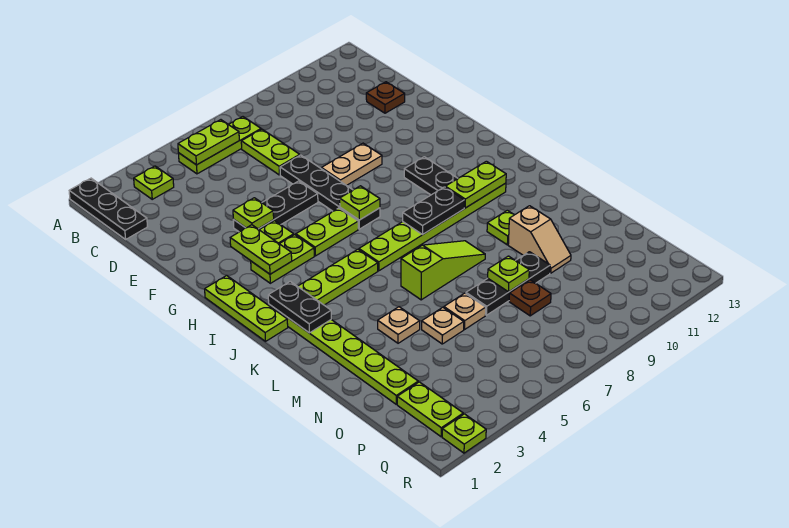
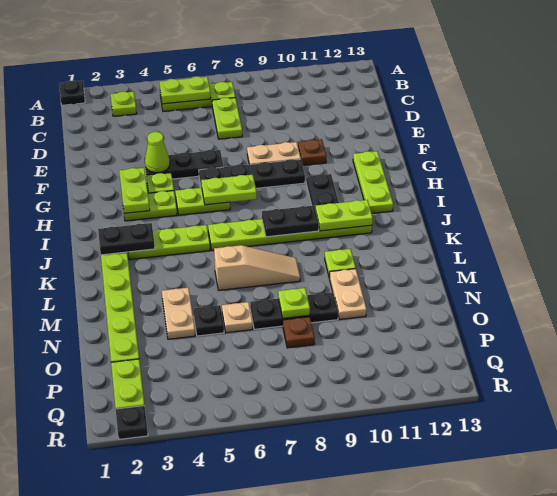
black plate A1:C1 level 1 -> black plate A1 level 1
brown plate D12 level 1 -> brown plate F10 level 1
black plate E7:H7 level 1 -> black plate G6:G9 level 1
lime plate F4 level 2 -> lime cone F4 level 2
lime plate H1:J1 level 1 -> lime plate G12:I12 level 1
lime plate H7 level 2 -> lime plate H6:H7 level 2
black plate J2:K2 level 2 -> black plate J2:J3 level 2
lime slope L6:L8 level 1 top 6 -> tan slope L6:L8 level 1 top 6
tan plate M4 level 1 -> tan plate M4:N4 level 1
tan slope M10:N10 level 1 top M -> tan plate M10:N10 level 1
tan plate N5 level 1 -> black plate N5 level 1
lime plate R2 level 1 -> black plate R2 level 1

